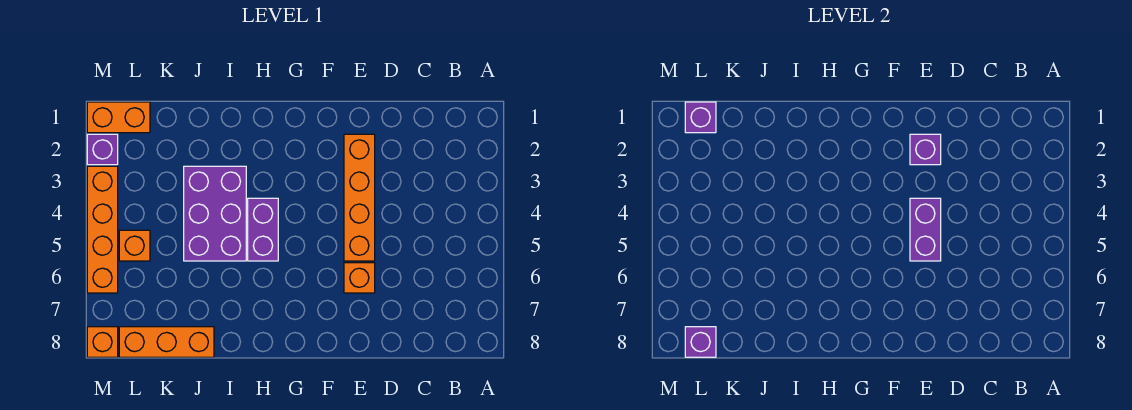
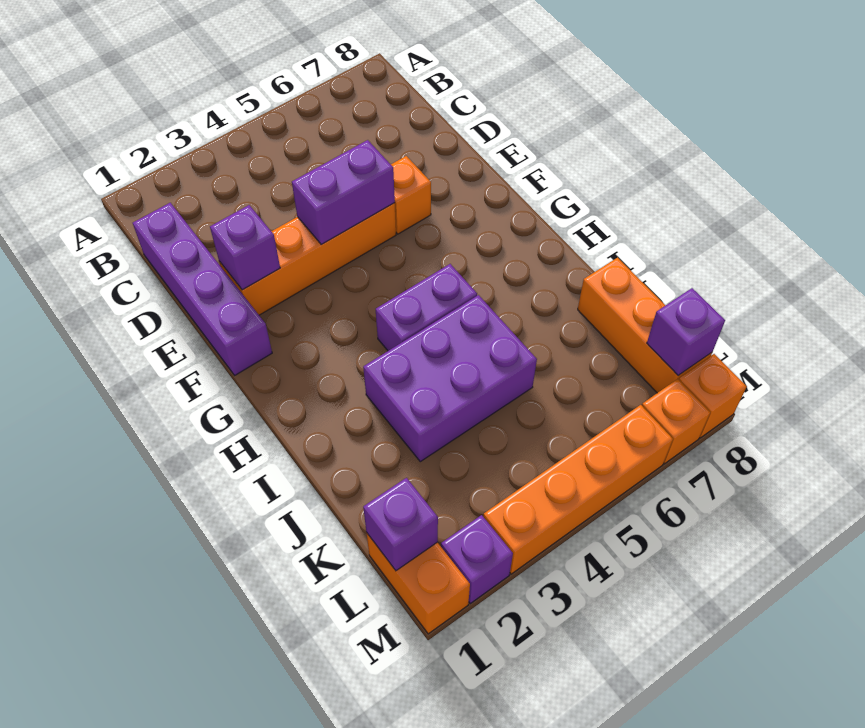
none -> purple brick C1:F1 level 1
orange brick L5 level 1 -> orange brick M7 level 1

